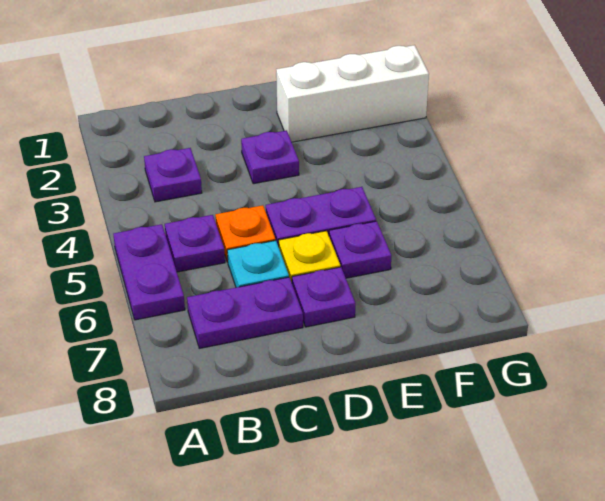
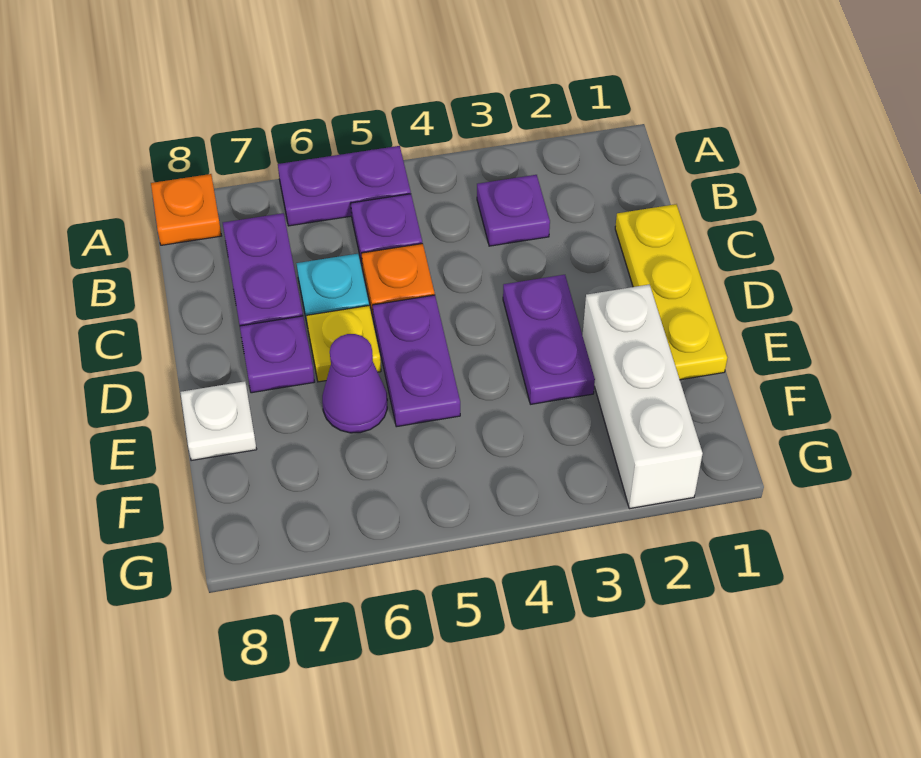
none -> orange plate A8 level 1
none -> yellow plate C1:E1 level 1
purple plate D3 level 1 -> purple plate D3:E3 level 1
purple plate E6 level 1 -> purple cone E6 level 1
none -> white plate E8 level 1

